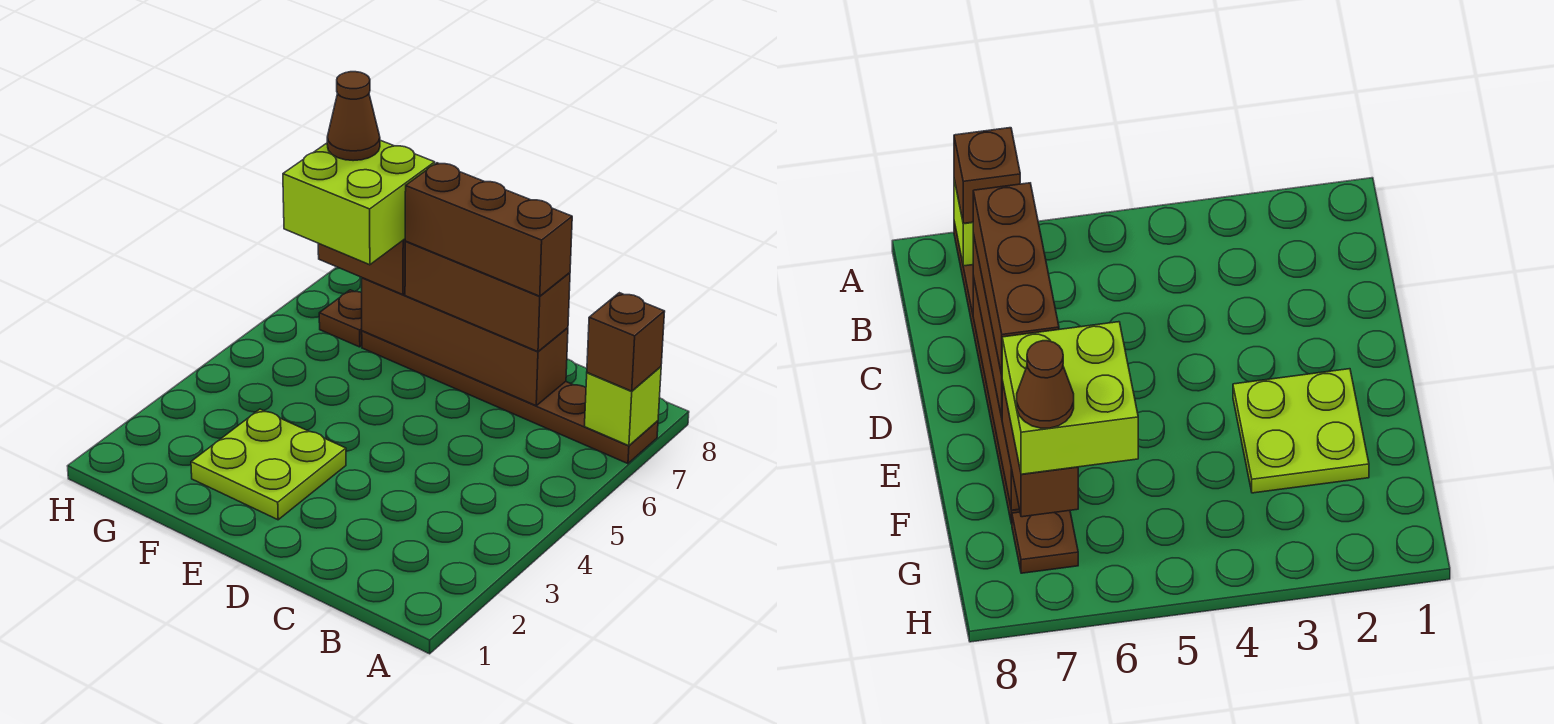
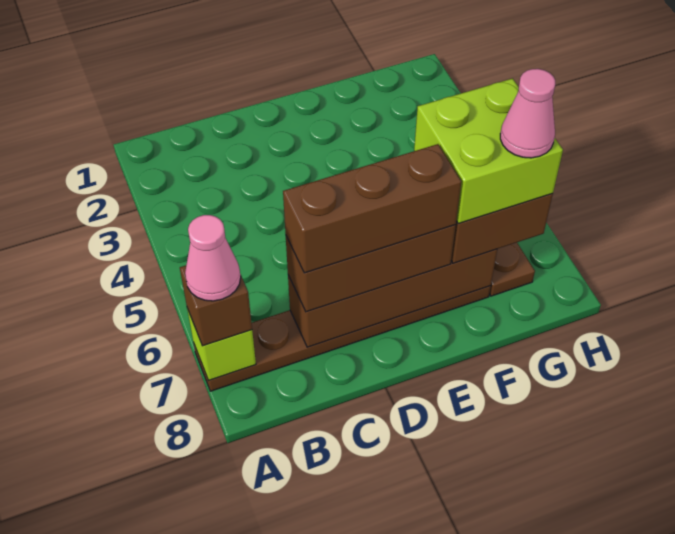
none -> pink cone A7 level 4
lime plate E2:F3 level 1 -> none
brown cone G7 level 5 -> pink cone G7 level 5

